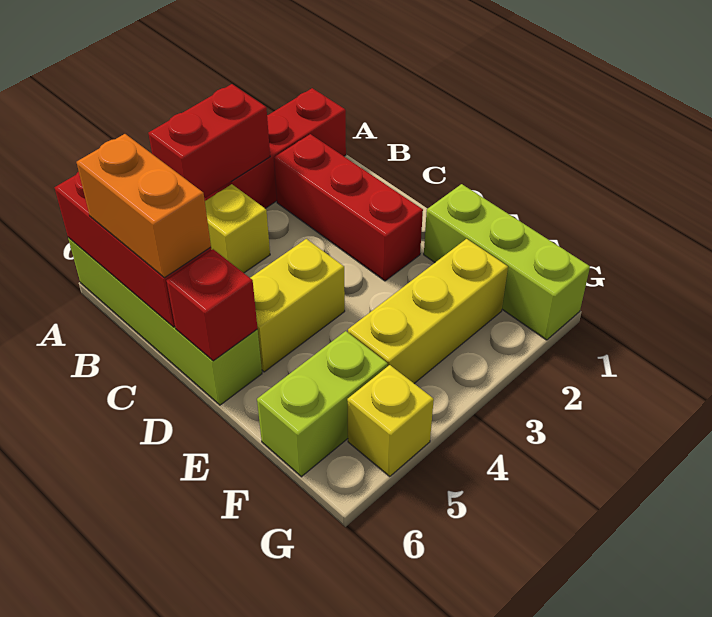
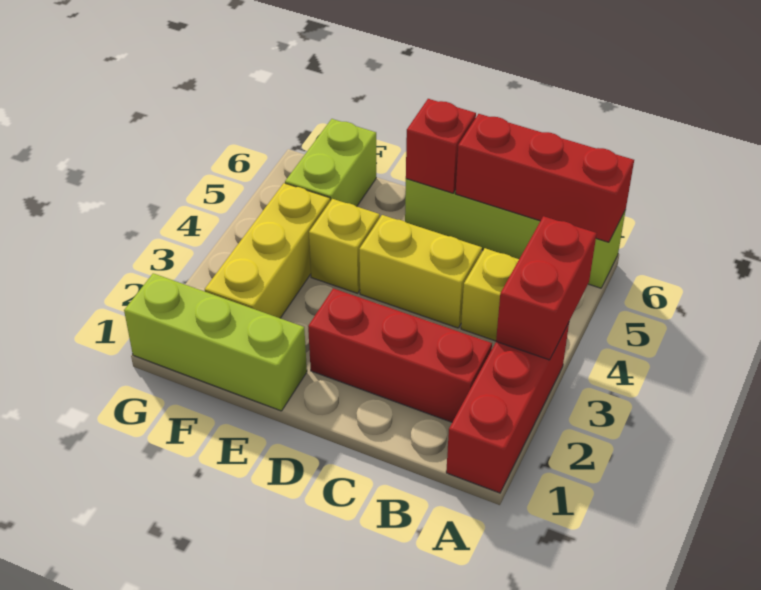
orange brick B6:C6 level 3 -> none
yellow brick D4:D5 level 1 -> yellow brick C4:D4 level 1
yellow brick G5 level 1 -> yellow brick E4 level 1

